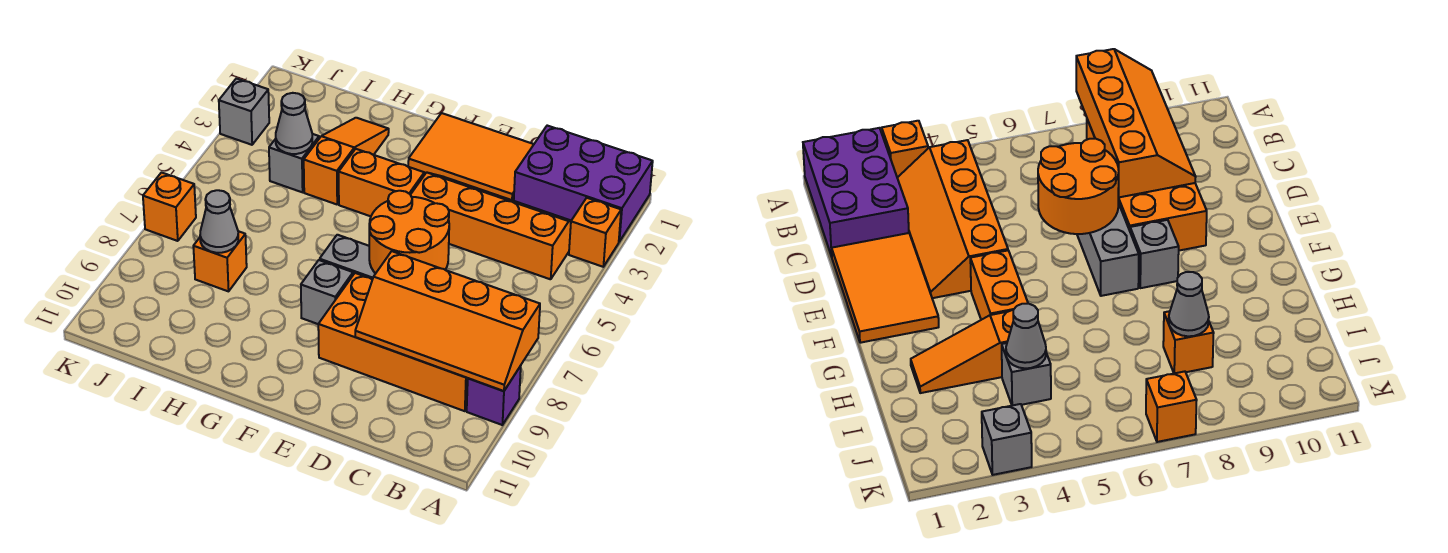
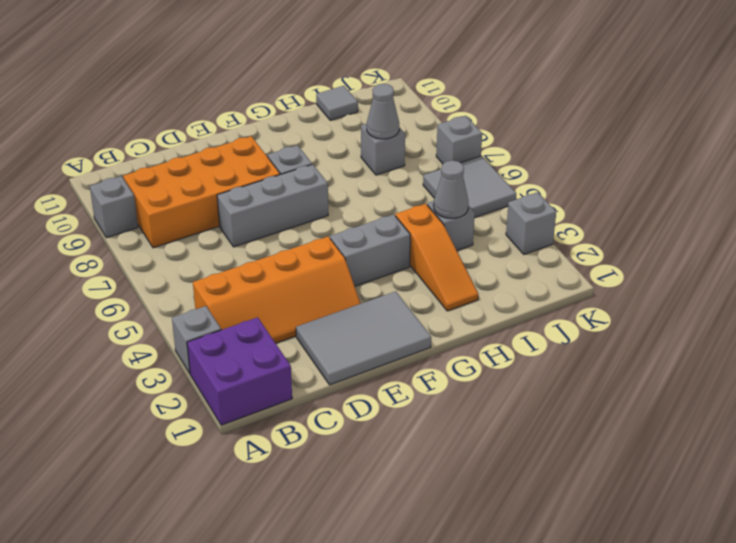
purple brick A1:C2 level 1 -> purple brick A1:B2 level 1
orange brick A3 level 1 -> grey brick A3 level 1
orange slope A8:D9 level 2 top 8 -> none
purple brick A9 level 1 -> grey brick A9 level 1
orange tile D1:F2 level 1 -> grey tile D1:F2 level 1
orange round brick D6:E7 level 2 -> none
orange brick F4:G4 level 1 -> grey brick F4:G4 level 1
orange brick I8 level 1 -> grey brick I8 level 1
none -> grey tile I11 level 1
none -> grey tile J5:K6 level 1
orange brick K7 level 1 -> grey brick K7 level 1

